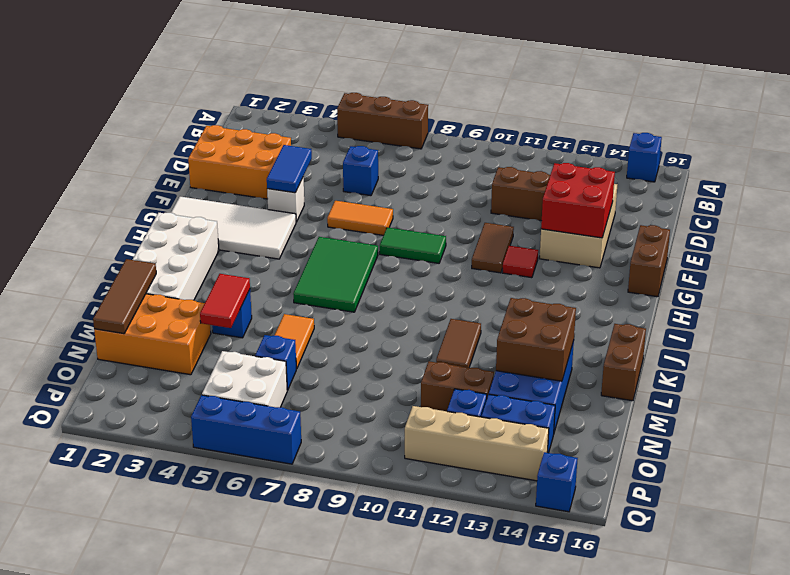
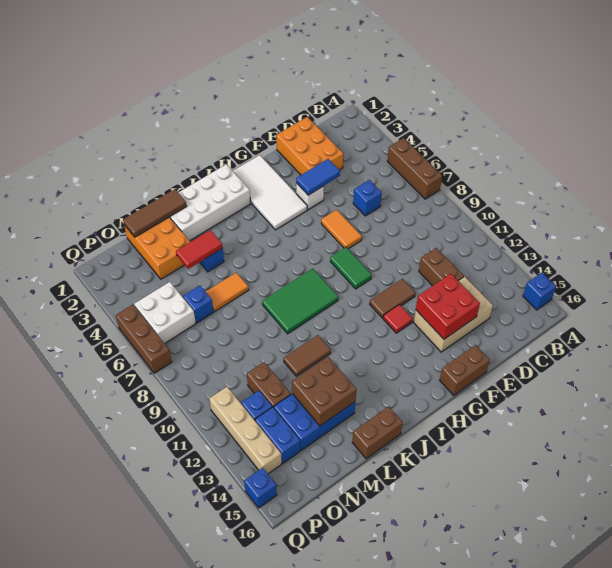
green tile H6:J7 level 1 -> green tile I8:K9 level 1
blue brick Q5:Q7 level 1 -> brown brick Q5:Q7 level 1

